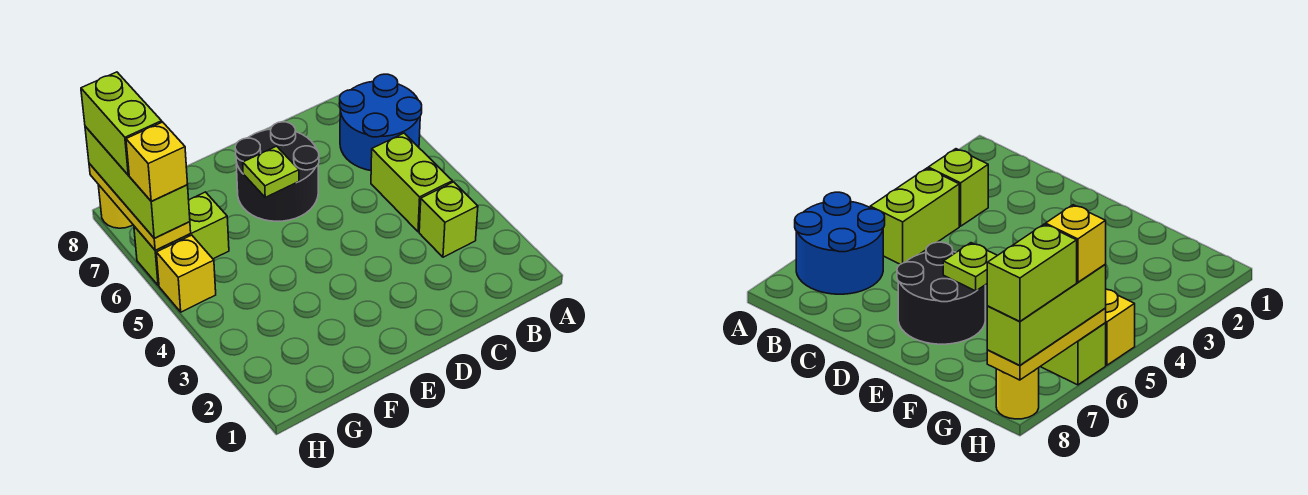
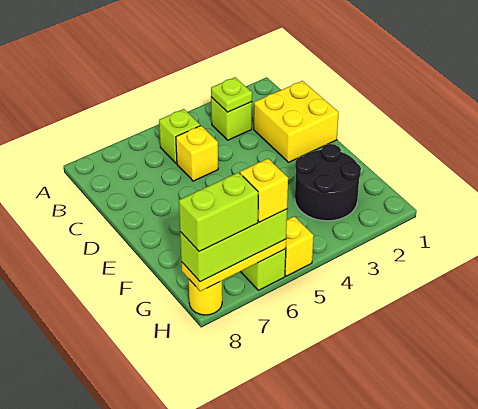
blue round brick A6:B7 level 1 -> none
lime brick B4:B5 level 1 -> lime brick B5 level 1
none -> yellow brick C1:D2 level 1
none -> yellow brick C5 level 1
black round brick D6:E7 level 1 -> black round brick F2:G3 level 1
lime plate E6 level 2 -> lime plate B3 level 2

